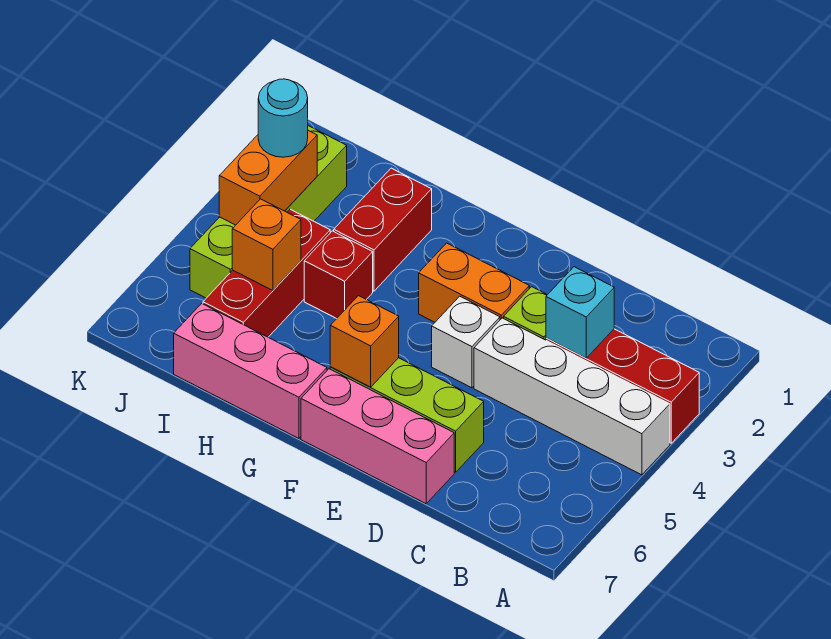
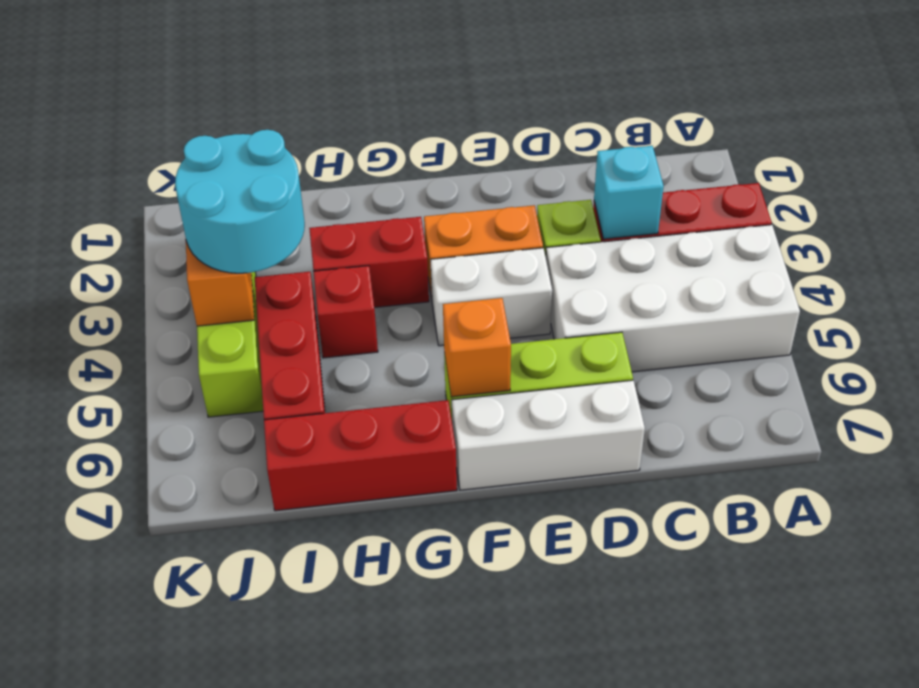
white brick A4:D4 level 1 -> white brick A4:D5 level 1
pink brick D7:F7 level 1 -> white brick D7:F7 level 1
white brick E4 level 1 -> white brick E4:F4 level 1
pink brick G7:I7 level 1 -> red brick G7:I7 level 1
red brick H2:H3 level 1 -> red brick G3:H3 level 1
orange brick I5 level 2 -> none
cyan round brick J3 level 3 -> cyan round brick I3:J4 level 3

